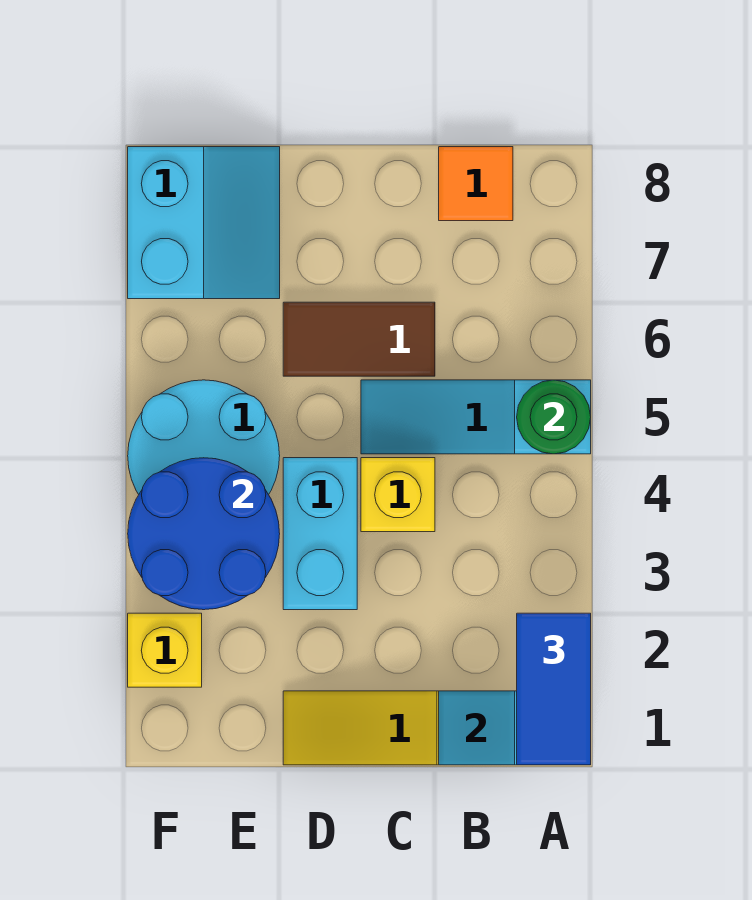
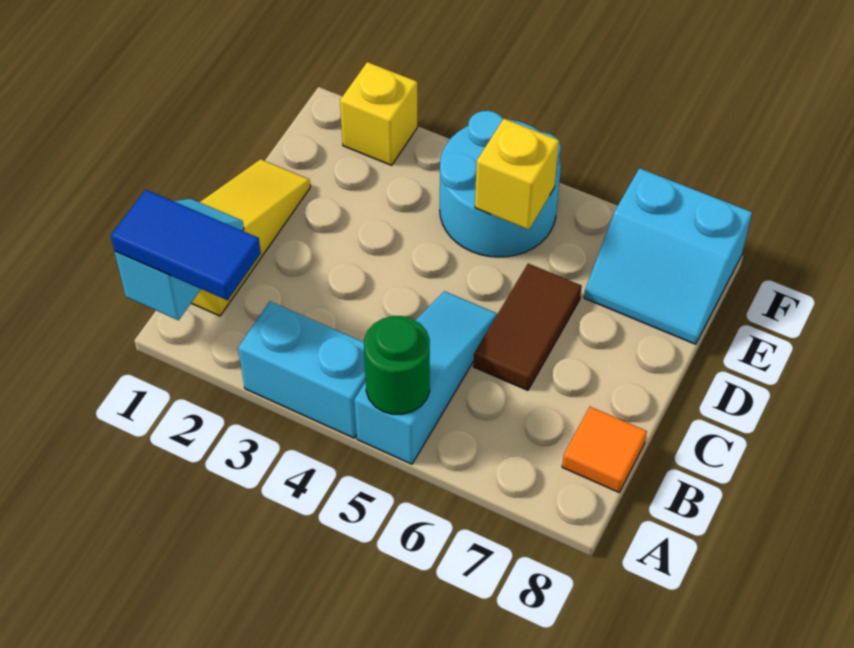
yellow brick C4 level 1 -> yellow brick E5 level 2
cyan brick D3:D4 level 1 -> cyan brick A3:A4 level 1
blue round brick E3:F4 level 2 -> none

